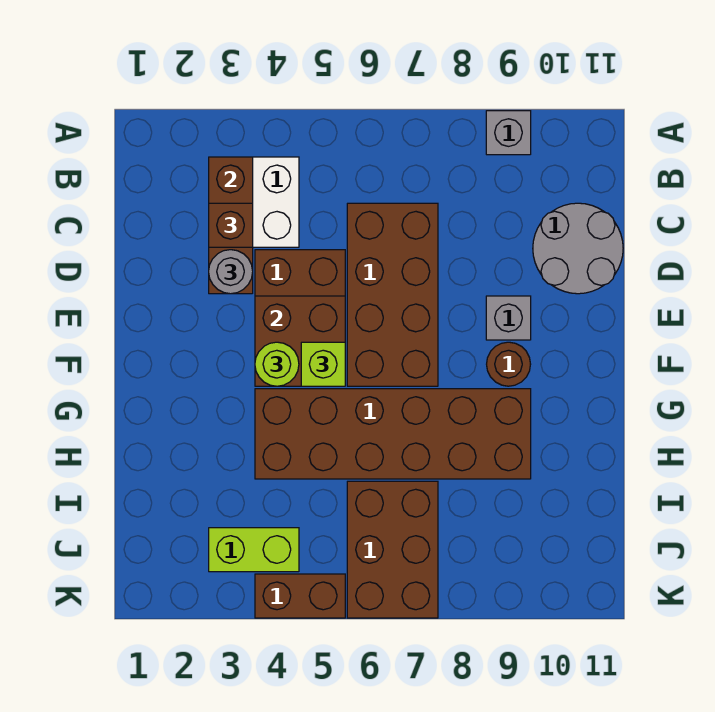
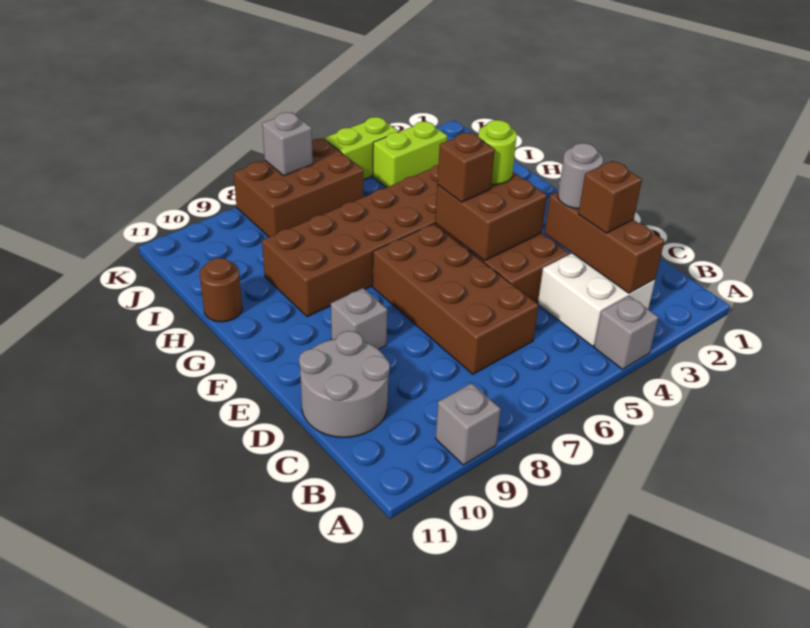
none -> grey brick A4 level 1
lime brick F5 level 3 -> brown brick F5 level 3
brown round brick F9 level 1 -> brown round brick H11 level 1
brown brick I6:K7 level 1 -> brown brick J6:K8 level 1
brown brick K4:K5 level 1 -> lime brick K4:K5 level 1
none -> grey brick K7 level 2

